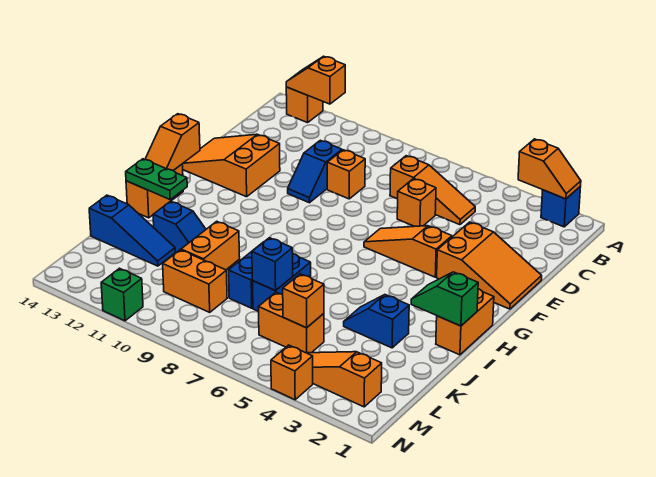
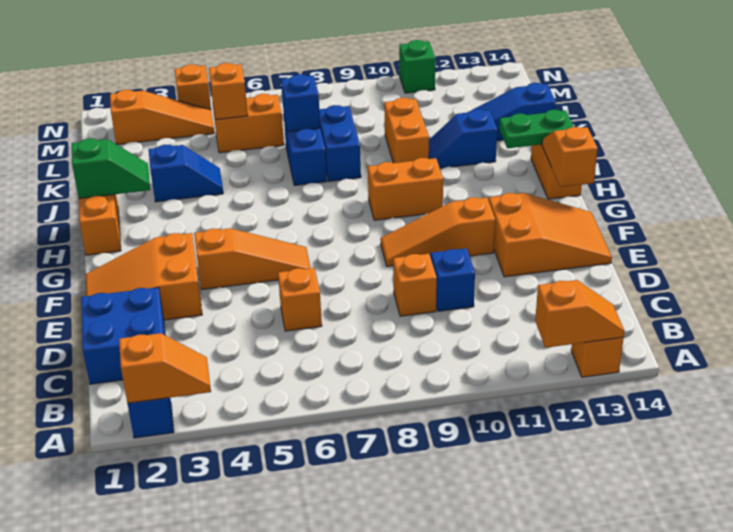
orange slope A2:A3 level 2 top 3 -> orange slope A2:A3 level 2 top 2
none -> blue brick C1:D2 level 1
orange slope C5:C7 level 1 top 7 -> orange slope F9:F11 level 1 top 11
orange brick L9:L10 level 1 -> orange brick H9:H10 level 1

